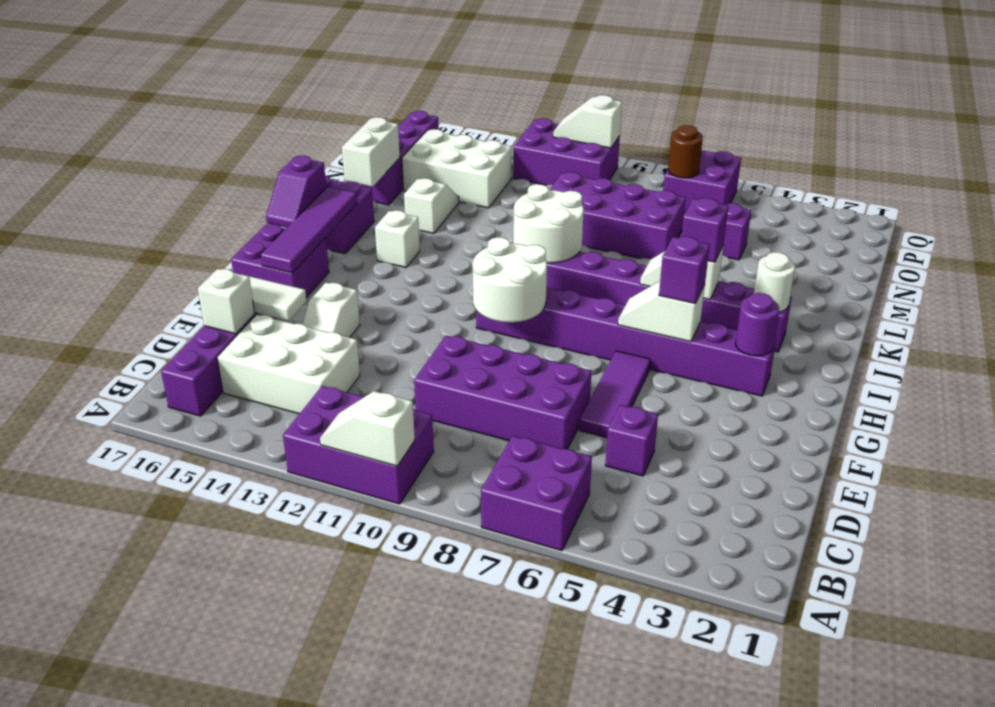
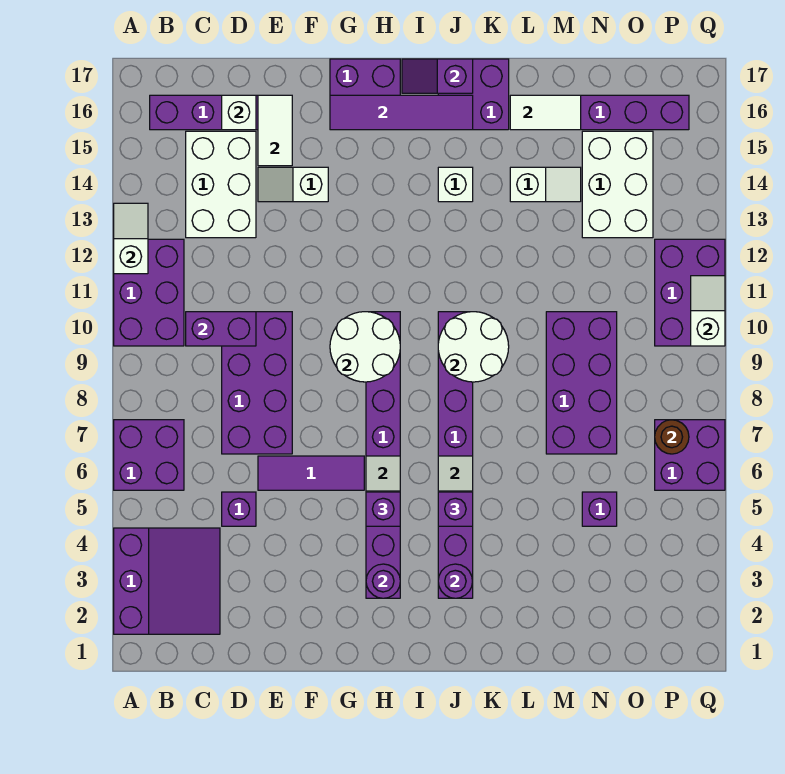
none -> purple slope A2:C4 level 1 top A
white slope A10:A11 level 2 top 10 -> white slope A12:A13 level 2 top 12
none -> purple brick C10:D10 level 2
white round brick J3 level 2 -> purple round brick J3 level 2
white brick L16:M16 level 2 -> white tile L16:M16 level 2

